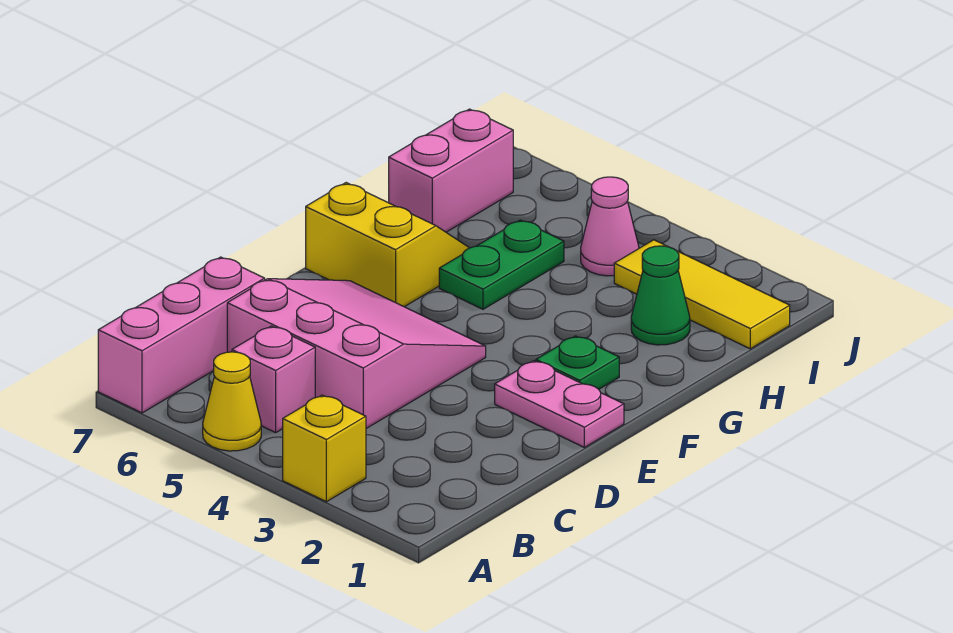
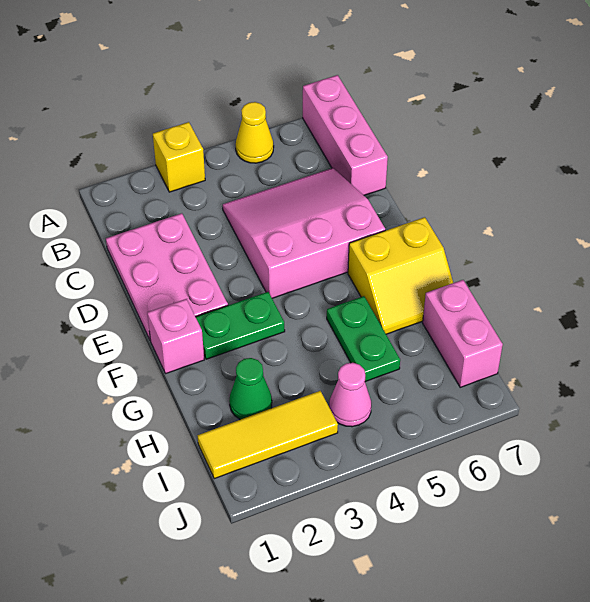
pink brick B5 level 1 -> pink brick F1 level 1
pink slope C4:E6 level 1 top C -> pink slope C4:E6 level 1 top E
pink plate E1:E2 level 1 -> pink plate C1:E2 level 1
green plate F2 level 1 -> green plate F2:F3 level 1

